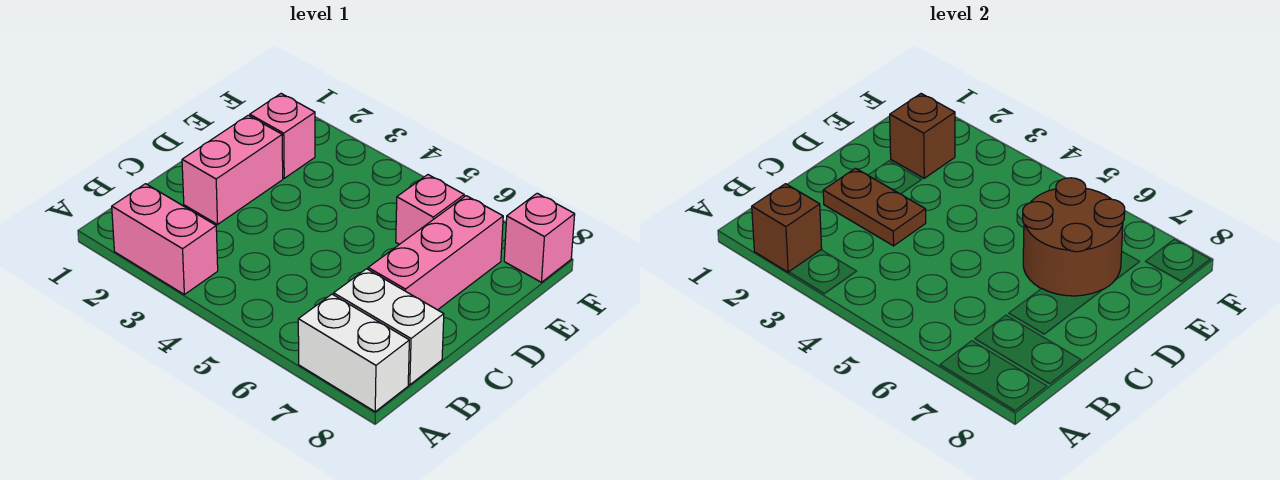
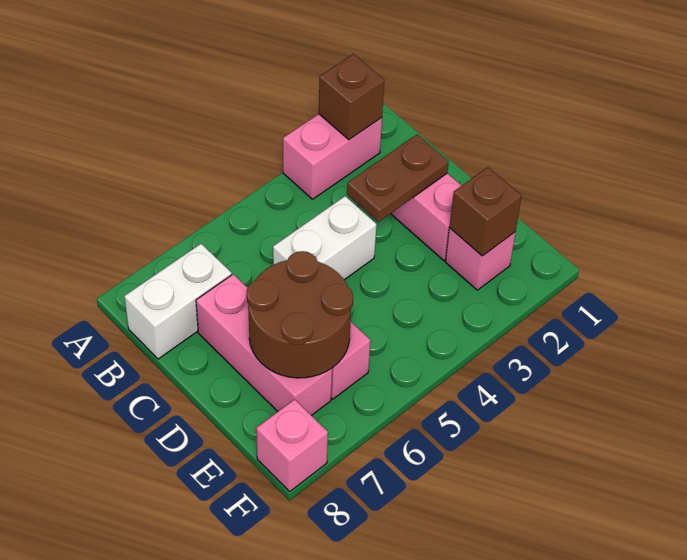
white brick A7:A8 level 1 -> white brick C4:C5 level 1

